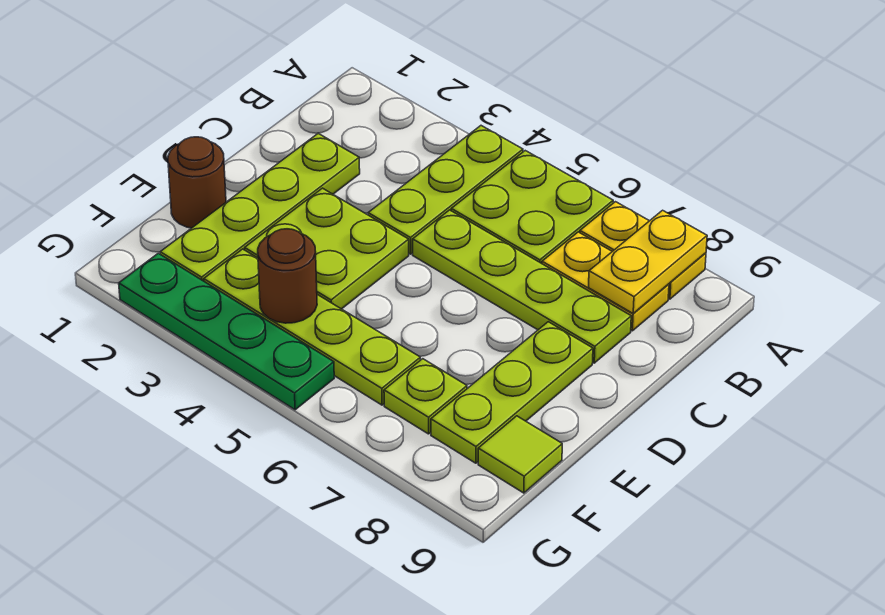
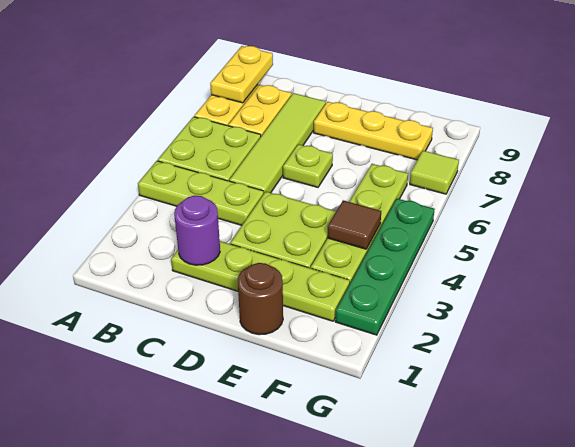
yellow plate A8:B8 level 2 -> yellow plate A8:A9 level 2
none -> purple round brick C2 level 2
lime plate C5:C8 level 1 -> lime tile C5:C8 level 1
lime plate D8:F8 level 1 -> yellow plate D8:F8 level 1
brown round brick F4 level 2 -> brown tile F4 level 2
lime plate F7 level 1 -> lime plate D6 level 1
lime tile F9 level 1 -> lime tile G7 level 1

